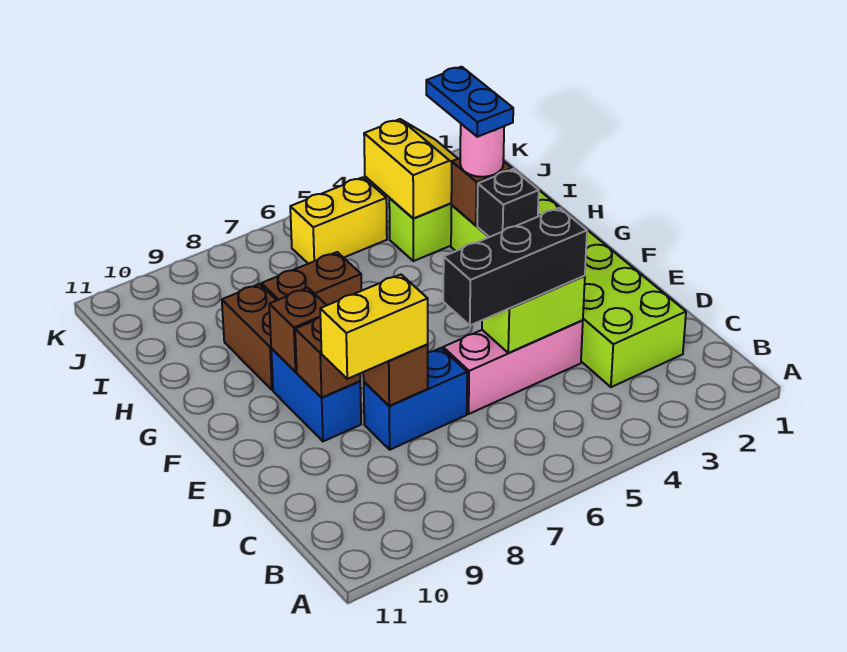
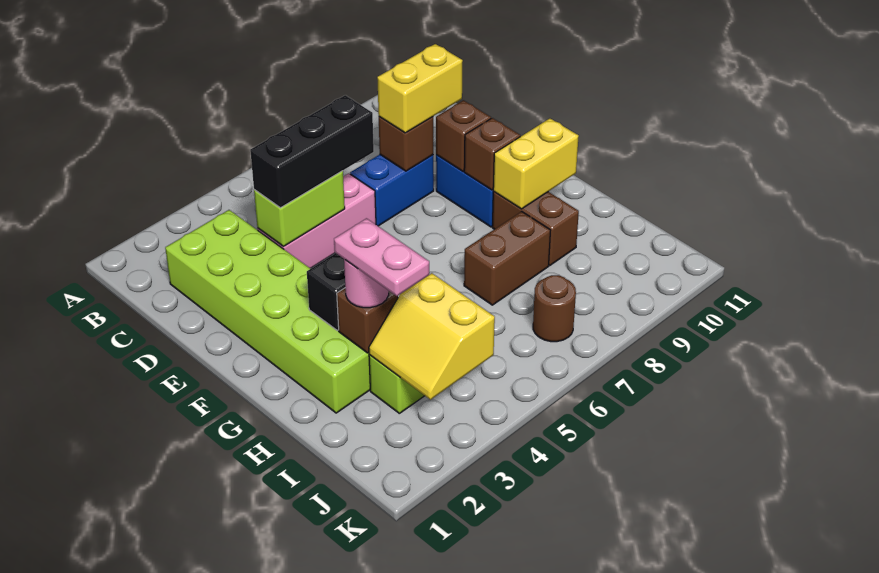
blue plate H3:I3 level 4 -> pink plate H3:I3 level 4
yellow brick J5:J6 level 1 -> yellow brick G9:G10 level 2
none -> brown round brick J7 level 1

